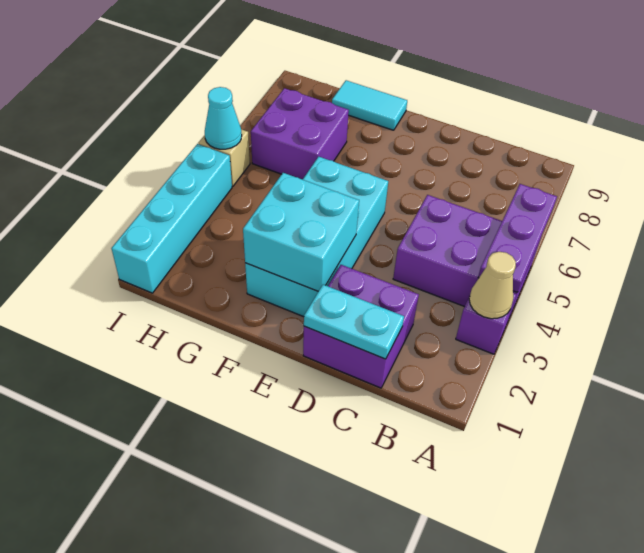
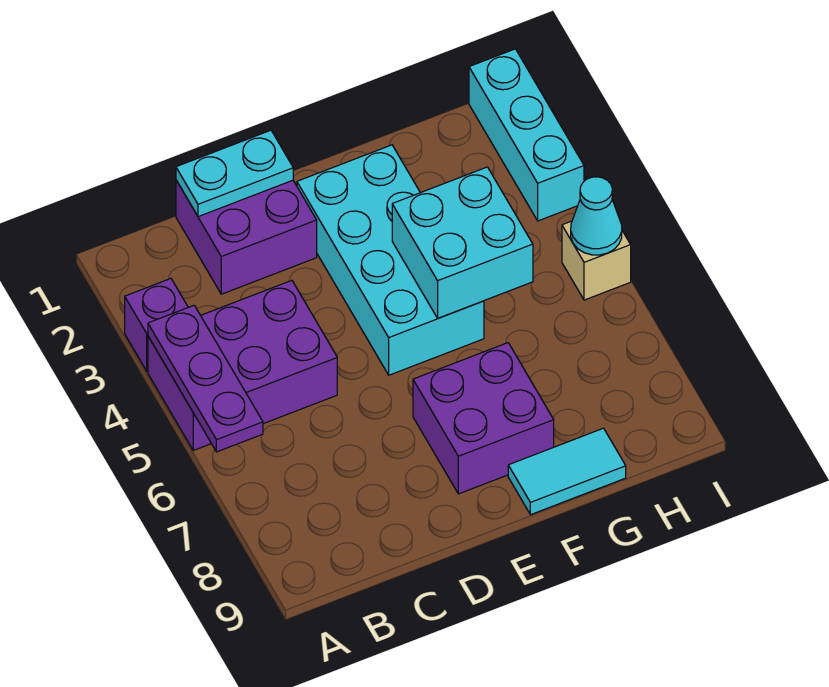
tan cone A3 level 2 -> none
cyan brick E2:F3 level 2 -> cyan brick F4:G5 level 2
purple brick G6:H7 level 1 -> purple brick E7:F8 level 1
cyan brick I1:I4 level 1 -> cyan brick I1:I3 level 1

